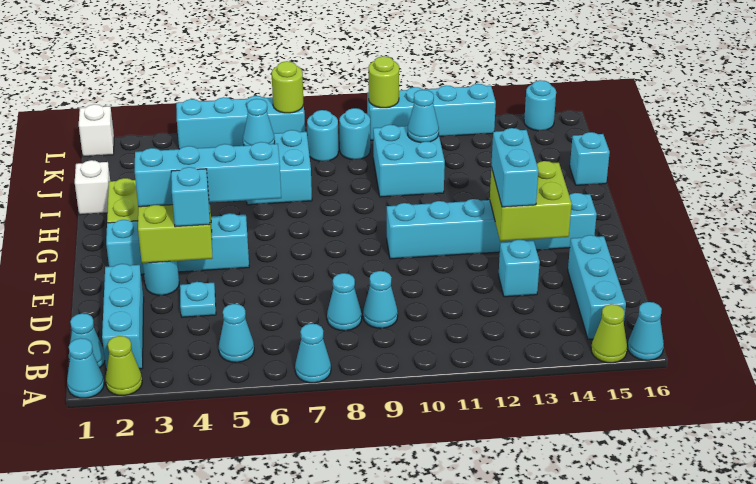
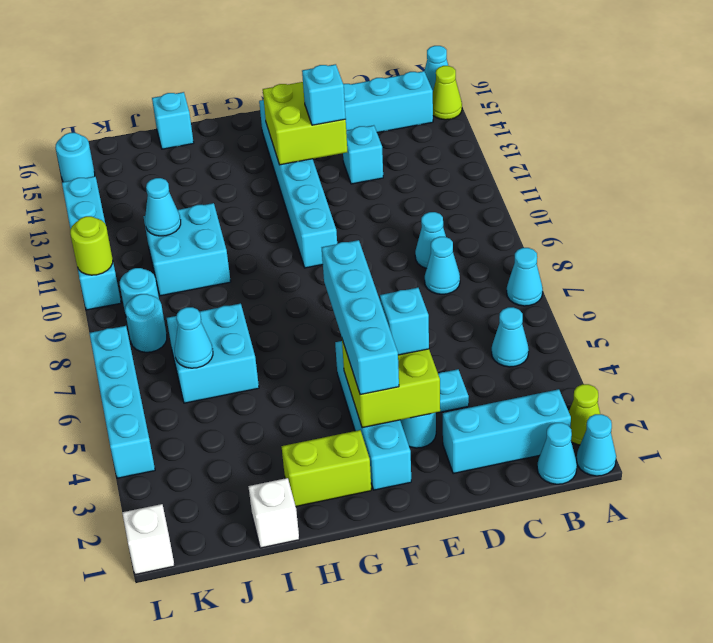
cyan brick E13:F13 level 3 -> cyan brick E13 level 3
lime round brick L7 level 2 -> none

